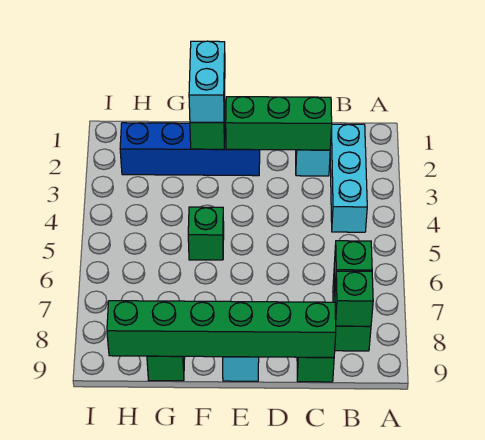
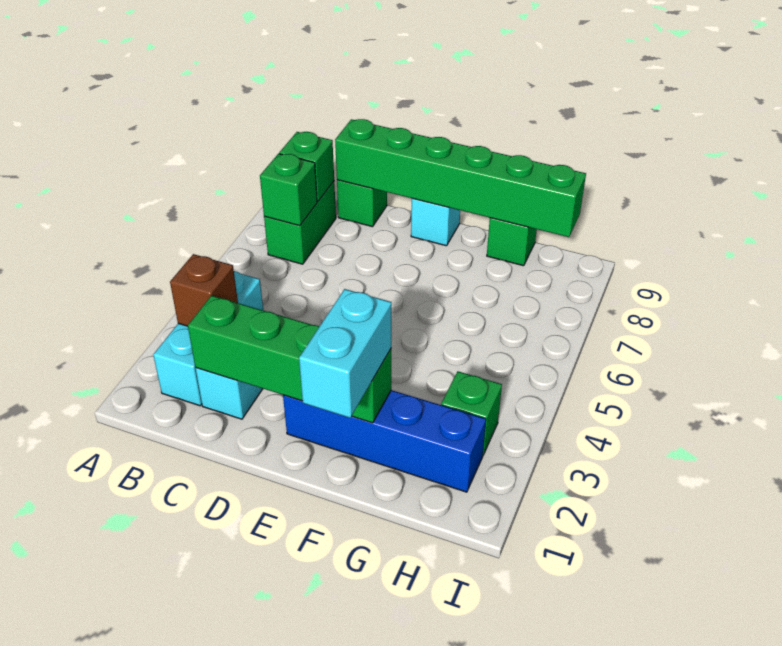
none -> brown brick B3 level 2
green brick F5 level 1 -> green brick H3 level 1

